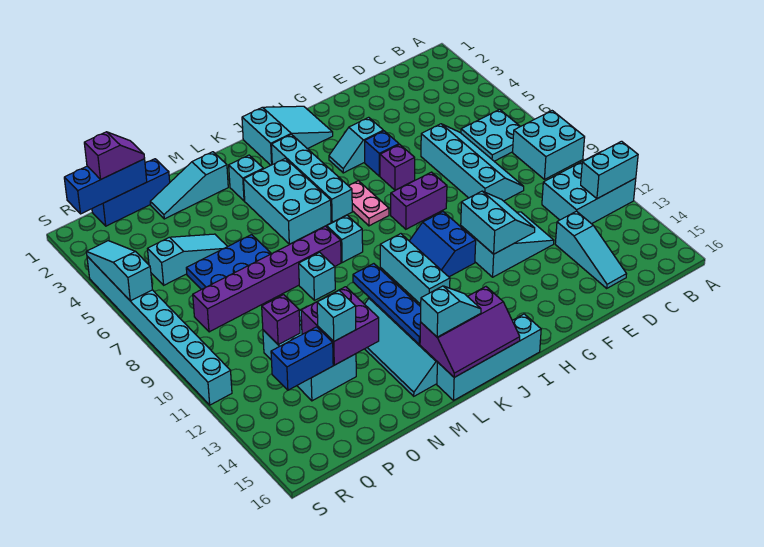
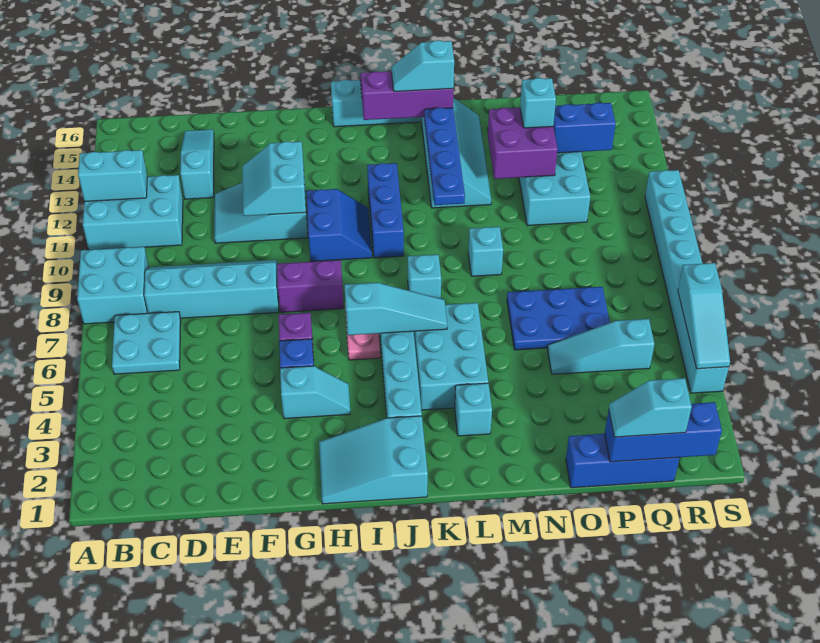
cyan slope D6:E9 level 1 top E -> cyan slope C8:F9 level 1 top 8
cyan brick J10:J12 level 1 -> blue brick J10:J12 level 1
purple brick L8:Q8 level 1 -> none
cyan slope M2:O2 level 1 top M -> cyan slope I6:K6 level 2 top I
purple slope P1:Q1 level 3 top Q -> cyan slope P1:Q1 level 3 top Q
purple brick P11 level 2 -> none

